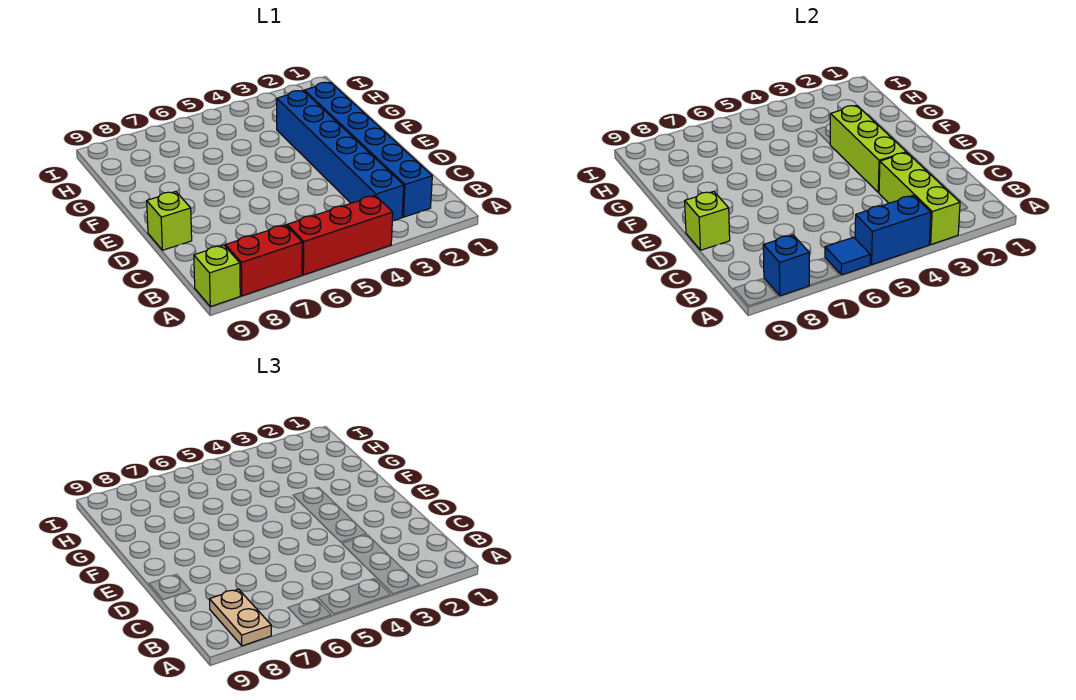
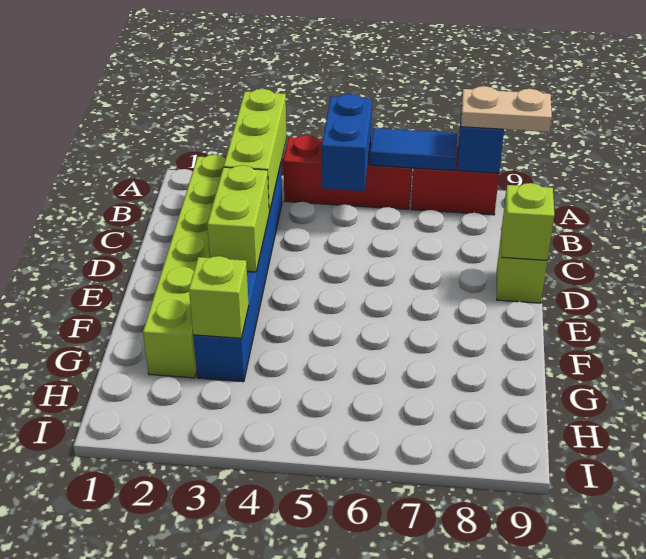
blue brick A4:A5 level 2 -> blue brick A5:B5 level 2
blue tile A6 level 2 -> blue tile A6:A7 level 2
tan plate A8:B8 level 3 -> tan plate A8:A9 level 3
lime brick A9 level 1 -> lime brick G3 level 2
blue brick B2:G2 level 1 -> lime brick B2:G2 level 1
lime brick D3:F3 level 2 -> lime brick D3:E3 level 2

